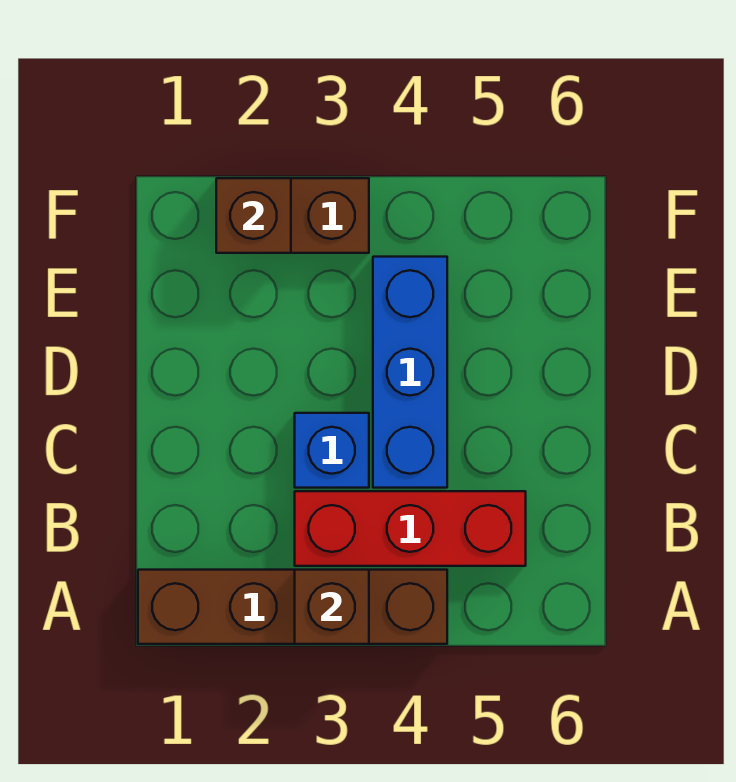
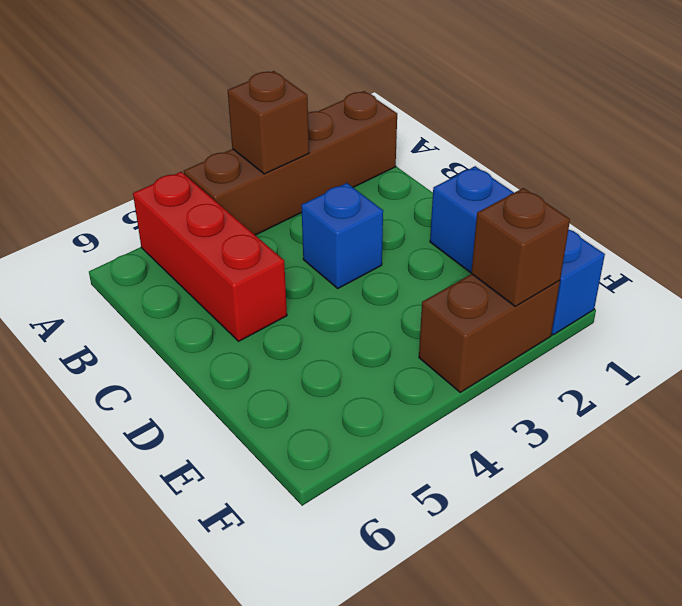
red brick B3:B5 level 1 -> red brick A5:C5 level 1
blue brick C4:E4 level 1 -> blue brick D1:F1 level 1

